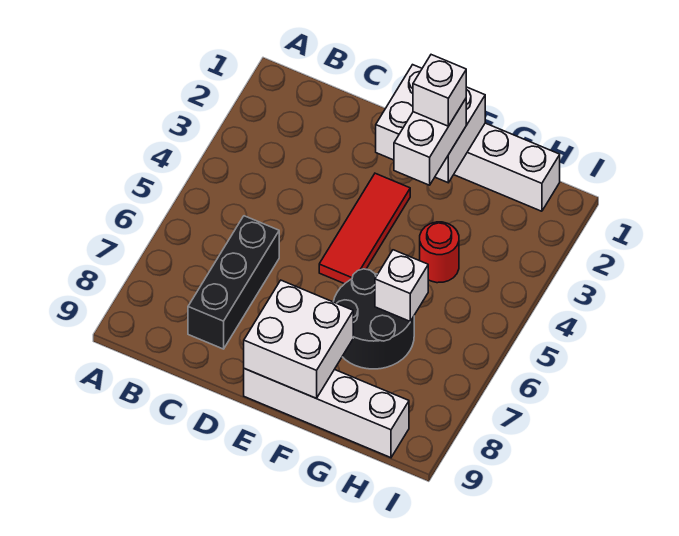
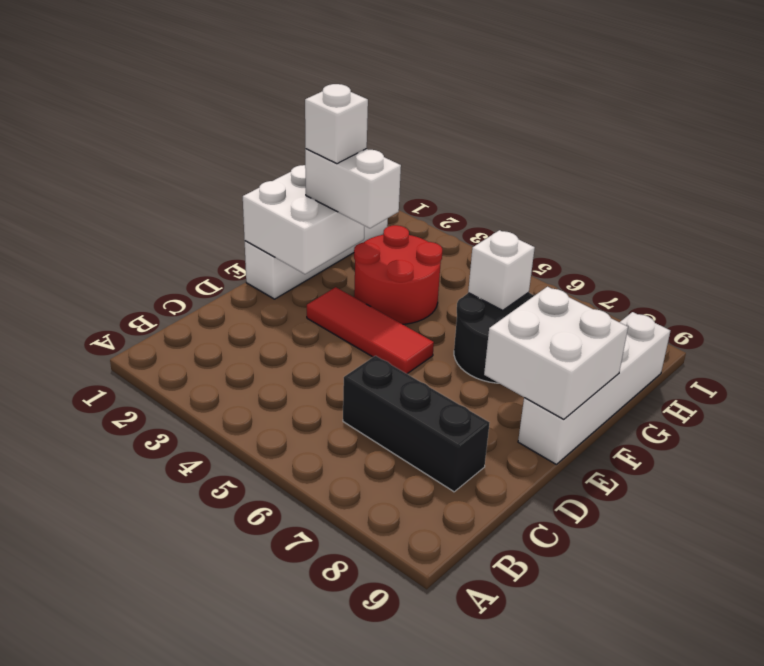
red round brick G4 level 1 -> red round brick F3:G4 level 1

